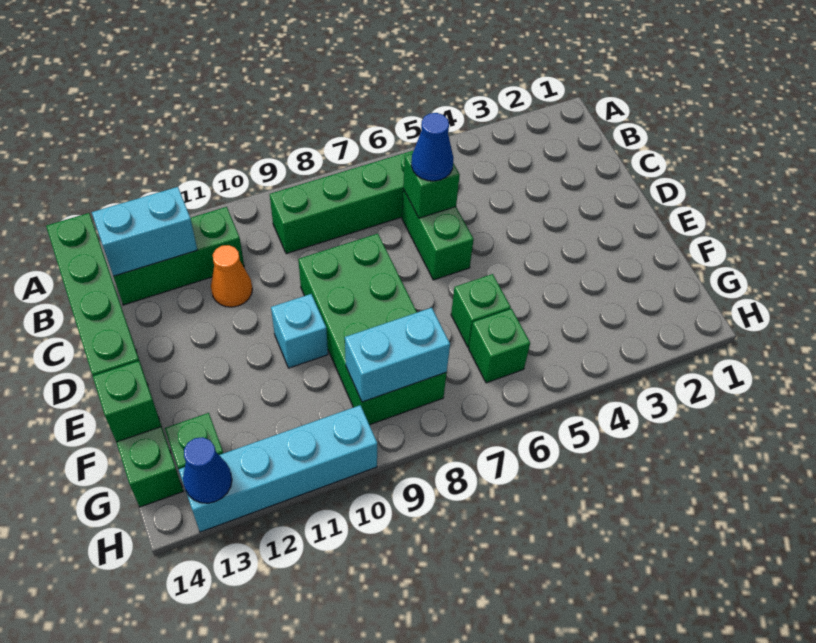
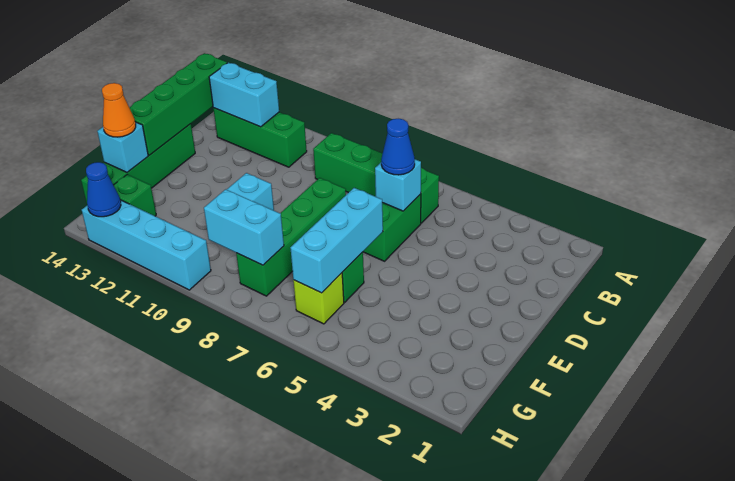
green brick C6 level 2 -> cyan brick C6 level 2
orange cone C11 level 1 -> orange cone F14 level 3
green brick D8:G9 level 1 -> green brick D8:G8 level 1
none -> cyan brick E6:G6 level 2
green brick F14 level 2 -> cyan brick F14 level 2
green brick G6 level 1 -> lime brick G6 level 1

